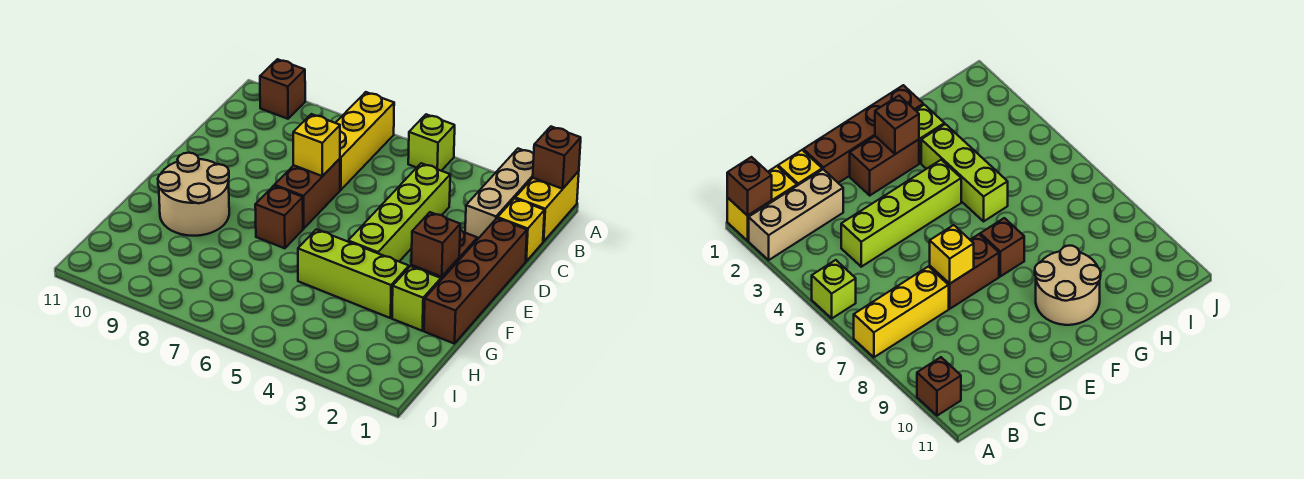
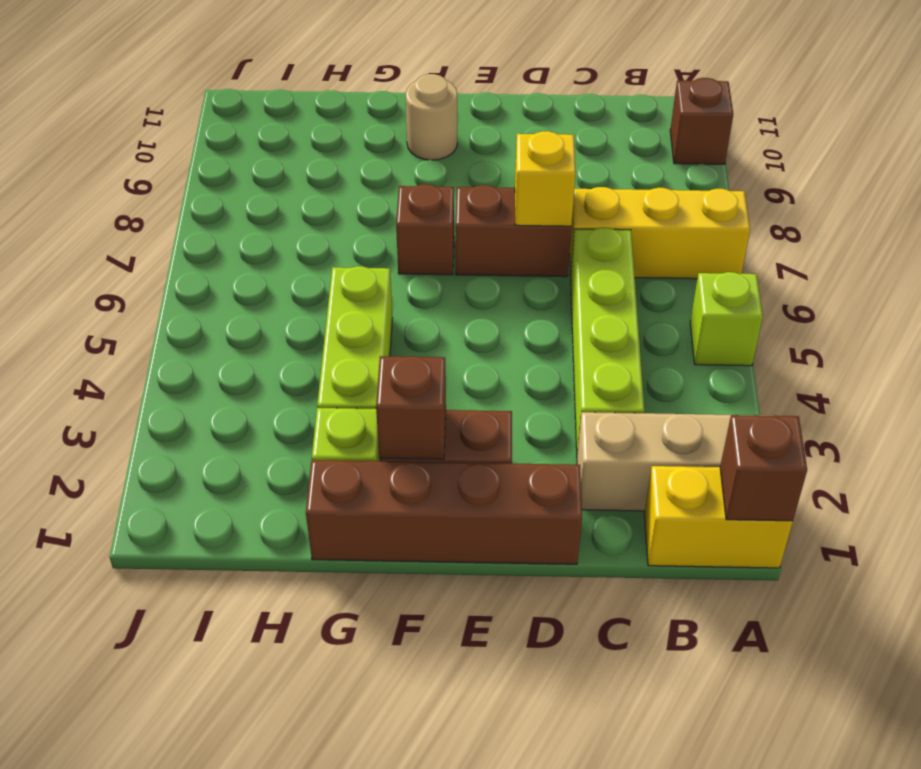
yellow brick C1 level 1 -> none
lime brick C4:F4 level 1 -> lime brick C3:C6 level 1
tan round brick F9:G10 level 1 -> tan round brick F10 level 1

